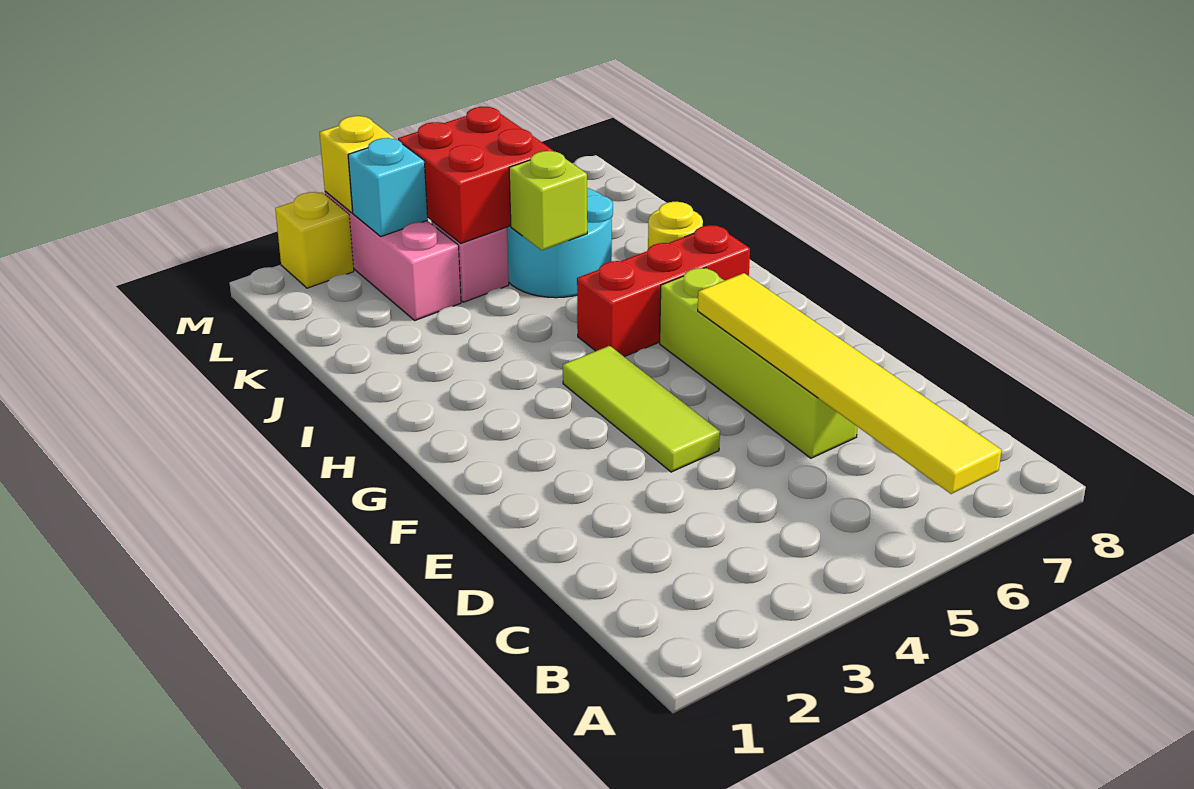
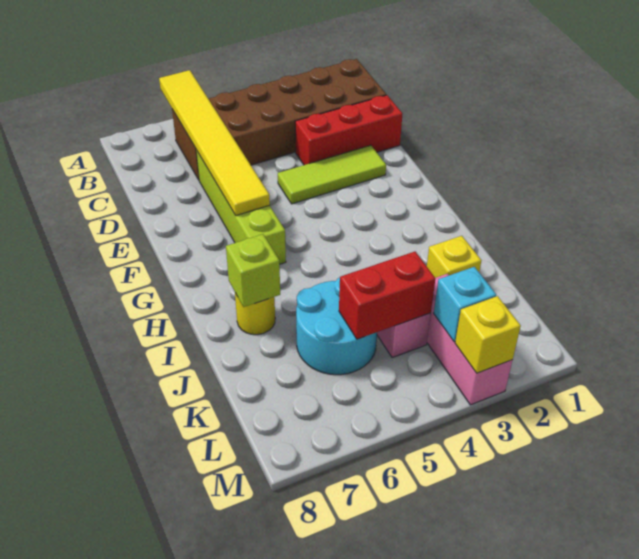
none -> brown brick B1:C6 level 1
lime tile E4:G4 level 1 -> lime tile E2:E4 level 1
red brick H5:H7 level 1 -> red brick D1:D3 level 1
lime brick J5 level 2 -> lime brick I7 level 2
red brick K4:L5 level 2 -> red brick K4:K5 level 2
yellow brick M2 level 1 -> yellow brick J2 level 1

